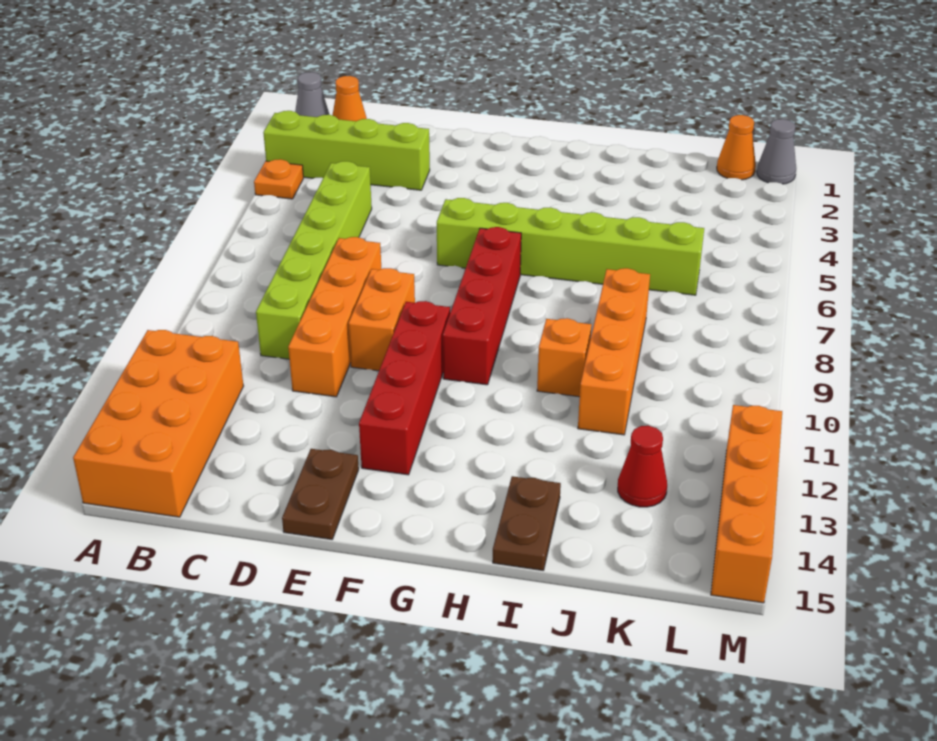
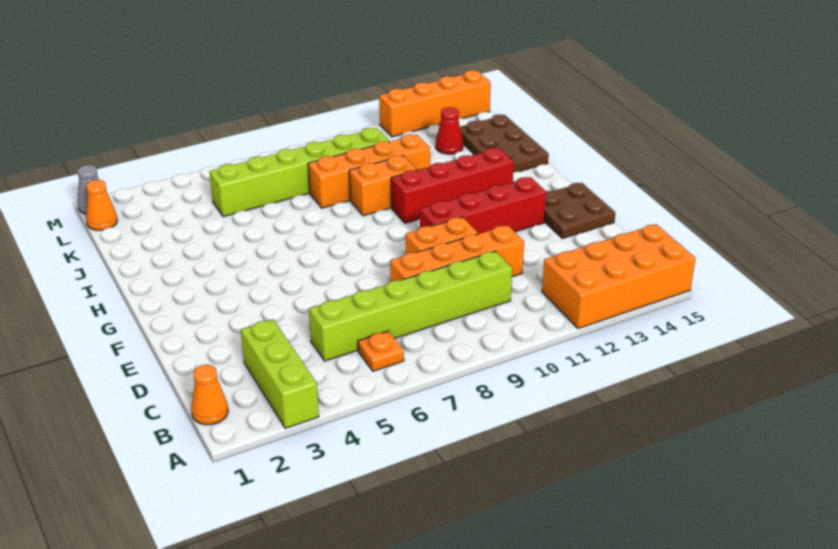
grey cone A1 level 1 -> none
lime brick A3:D3 level 1 -> lime brick A3:C3 level 1
orange plate A4 level 1 -> orange plate B6 level 1
brown plate E14:E15 level 1 -> brown plate E14:F15 level 1
lime brick F6:K6 level 1 -> lime brick K5:K10 level 1
red brick G7:G10 level 1 -> red brick H10:H13 level 1
orange brick I10 level 1 -> orange brick I9:I10 level 1
brown plate I14:I15 level 1 -> brown plate I14:K15 level 1

